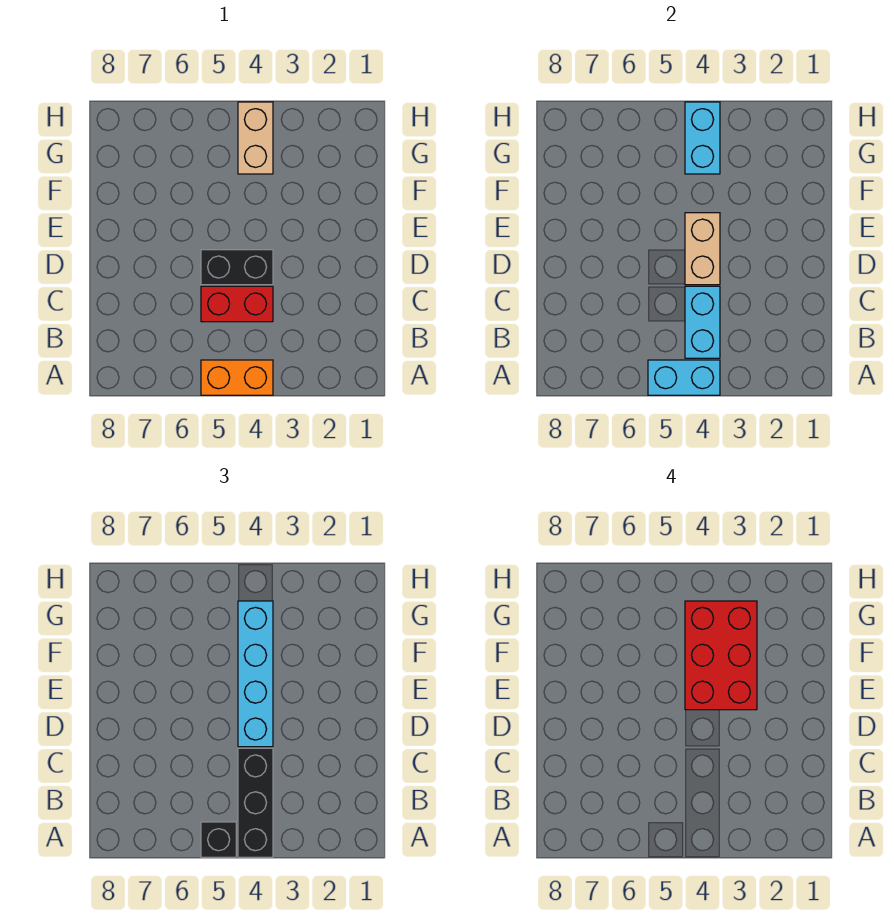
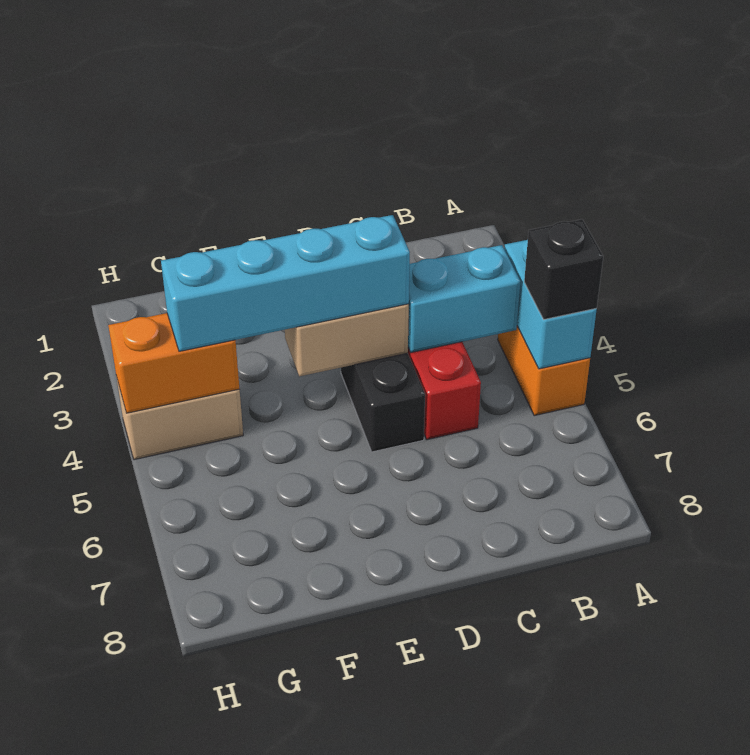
black brick A4:C4 level 3 -> none
red brick E3:G4 level 4 -> none
cyan brick G4:H4 level 2 -> orange brick G4:H4 level 2

